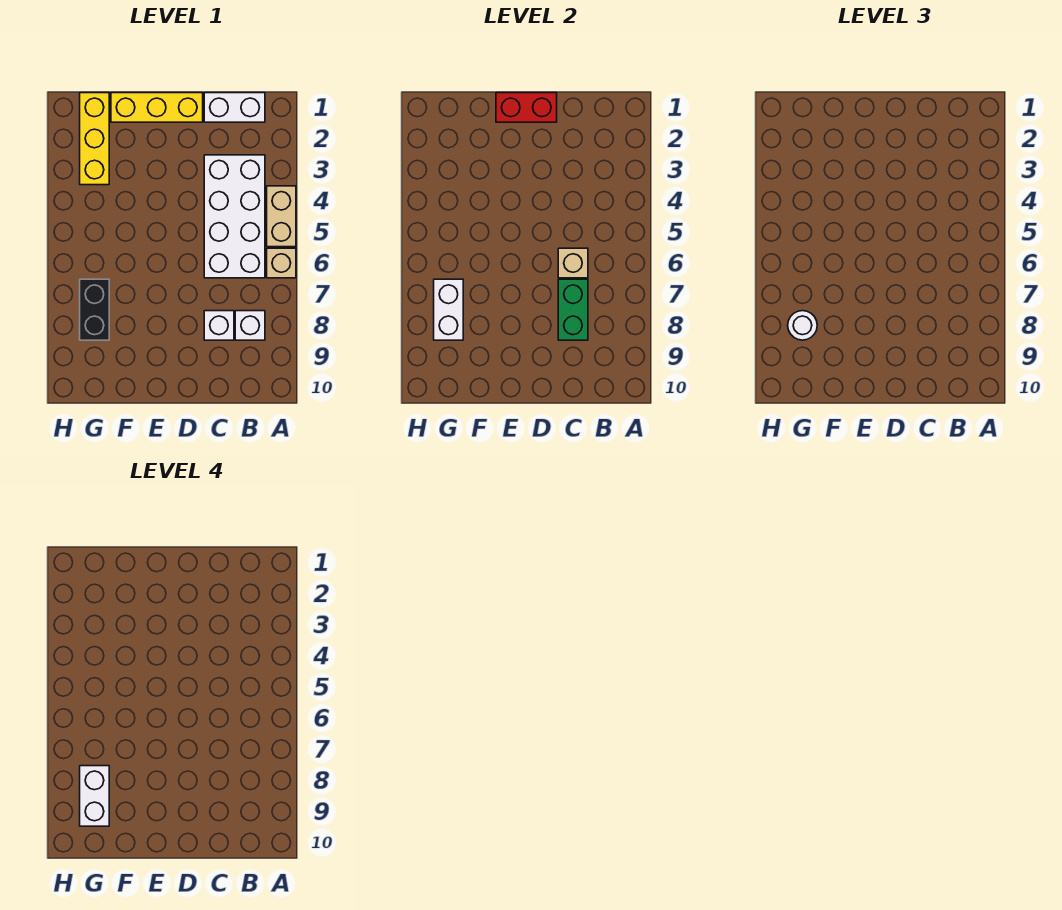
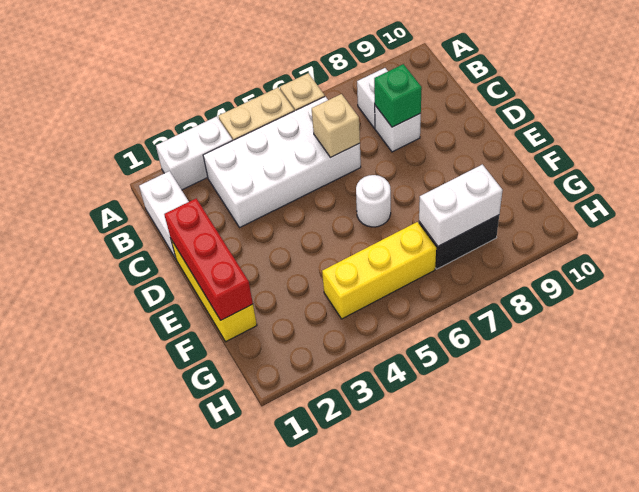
green brick C7:C8 level 2 -> green brick C8 level 2
red brick D1:E1 level 2 -> red brick D1:F1 level 2
yellow brick G1:G3 level 1 -> yellow brick G4:G6 level 1
white round brick G8 level 3 -> white round brick E6 level 1
white brick G8:G9 level 4 -> white brick A2:A3 level 1

